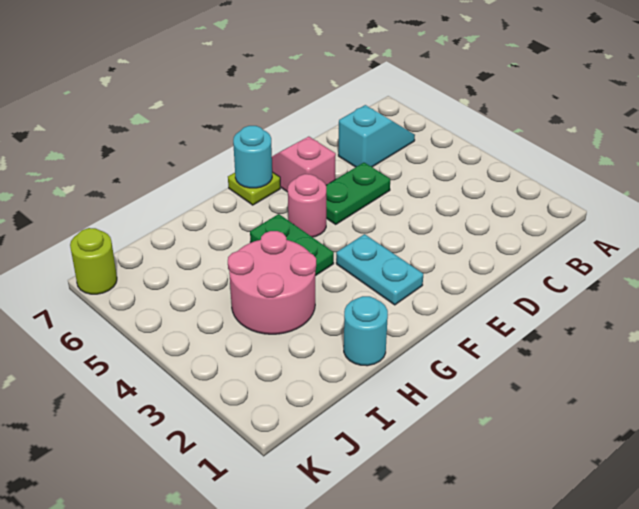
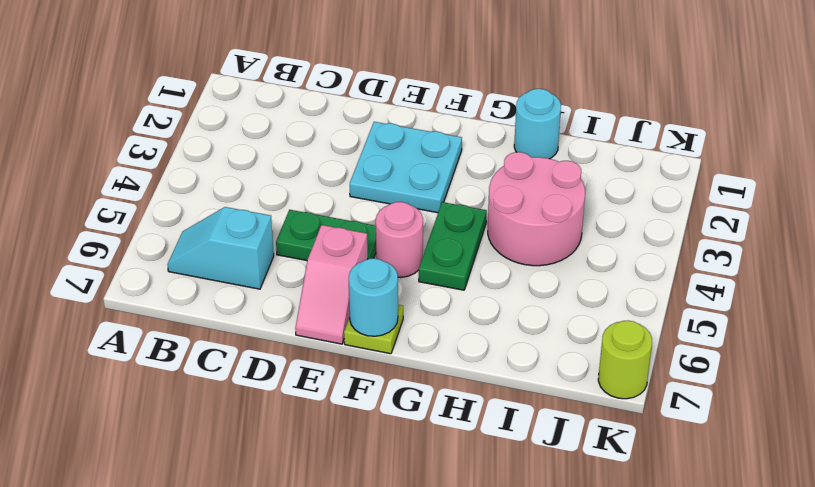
cyan plate F2:F3 level 1 -> cyan plate E2:F3 level 1

